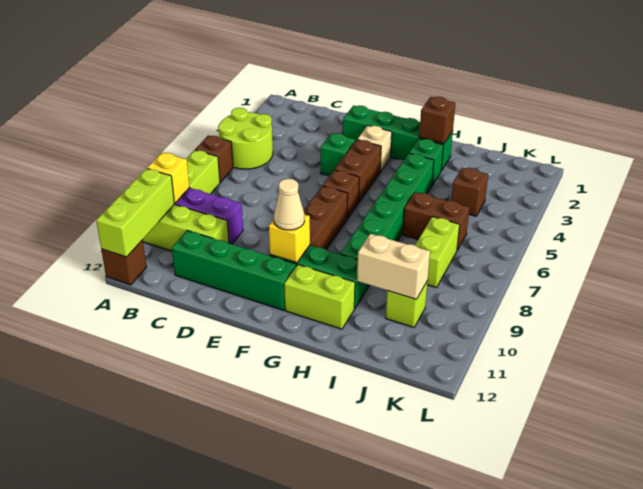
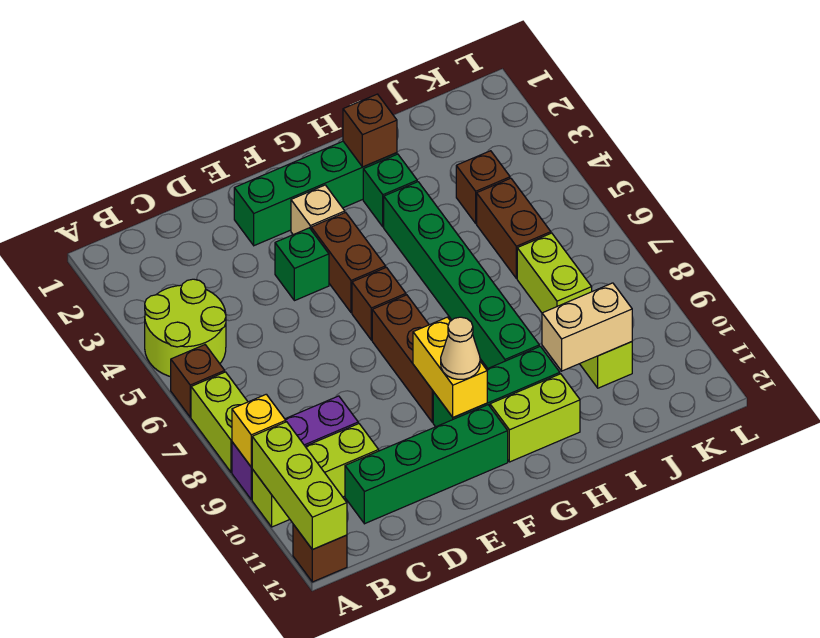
yellow brick F10 level 2 -> yellow brick F9:F10 level 2
brown brick I6:J6 level 1 -> brown brick J5:J6 level 1

